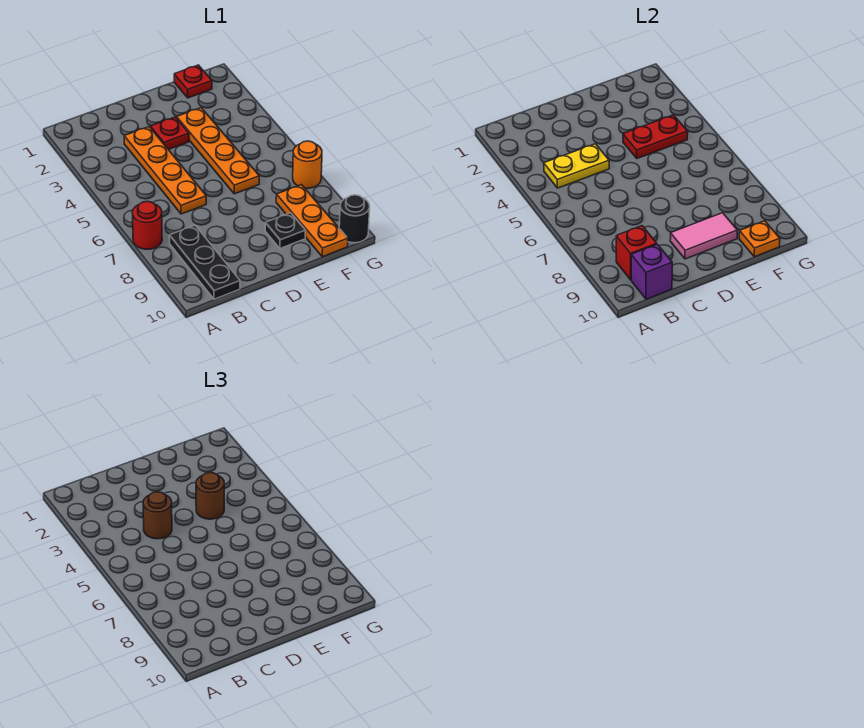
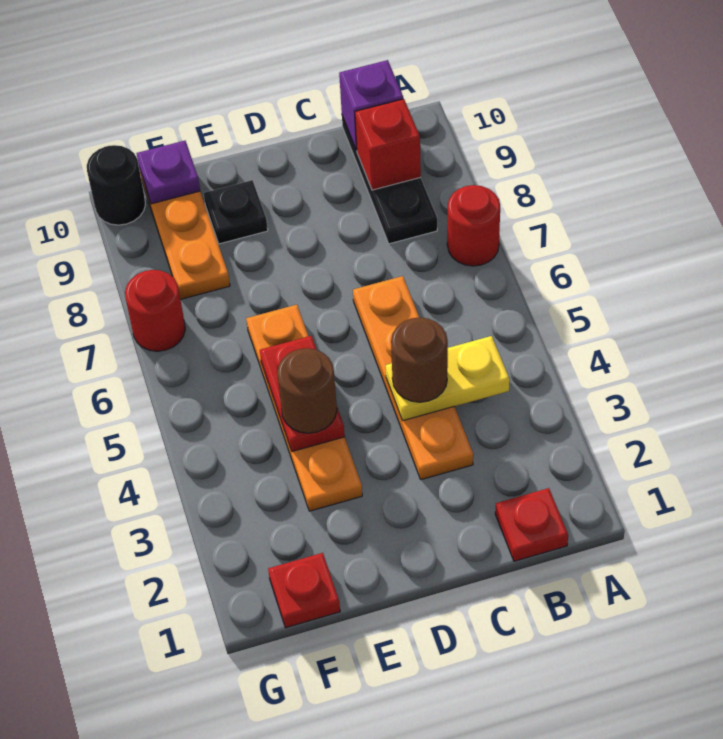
red plate D3 level 1 -> red plate B1 level 1
pink tile D9:E9 level 2 -> none
red plate E4:F4 level 2 -> red plate E4:E5 level 2
orange plate F10 level 2 -> purple plate F10 level 2
orange round brick G7 level 1 -> red round brick G7 level 1

